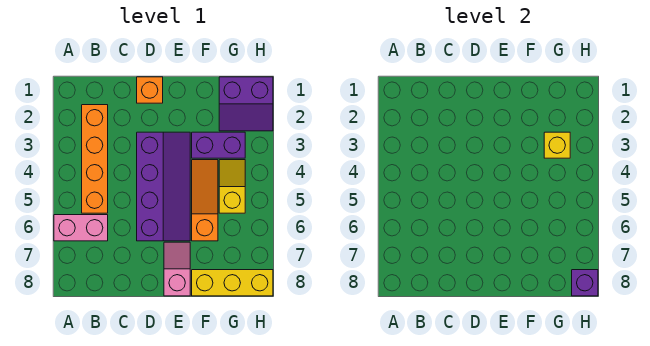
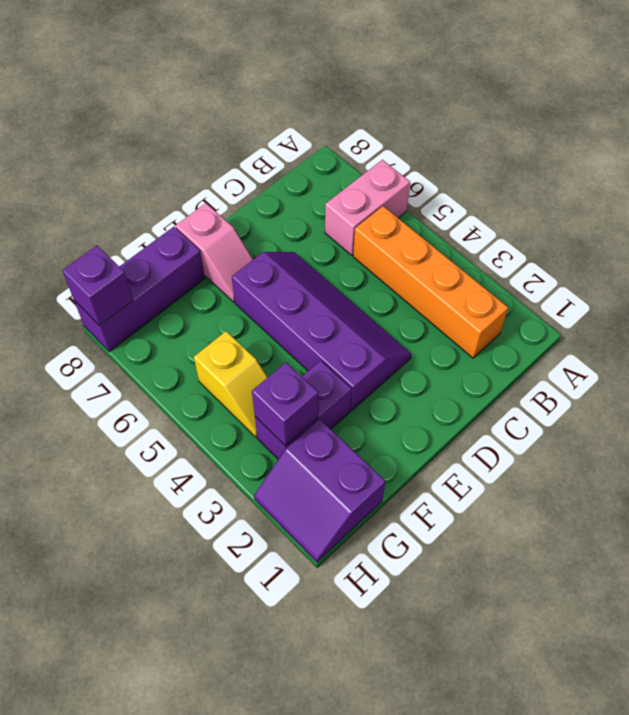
orange brick D1 level 1 -> none
purple slope D3:E6 level 1 top D -> purple slope D3:E6 level 1 top E
orange slope F4:F6 level 1 top 6 -> none
yellow brick F8:H8 level 1 -> purple brick F8:H8 level 1
purple slope G1:H2 level 1 top 1 -> purple slope G1:H2 level 1 top G
yellow brick G3 level 2 -> purple brick G3 level 2

